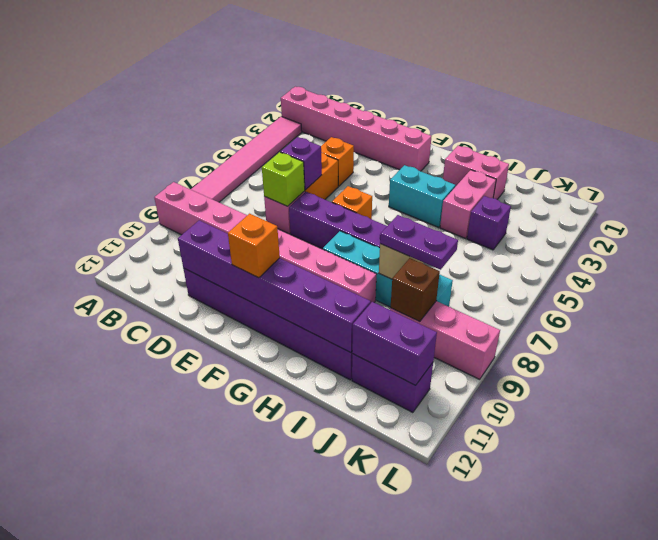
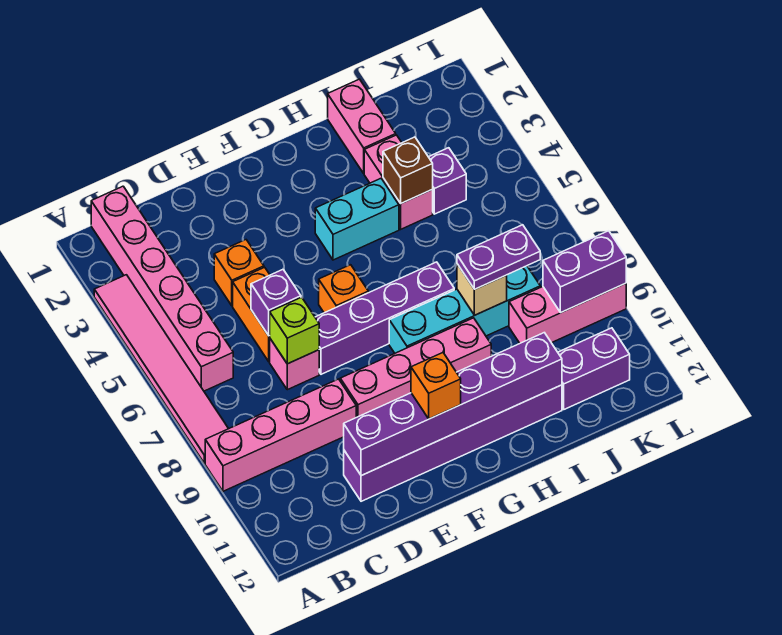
pink brick A2:F2 level 1 -> pink brick B1:B6 level 1
pink brick H2:I2 level 1 -> pink brick I1:I2 level 1
brown brick J9 level 2 -> brown brick I4 level 2
purple brick J11:K11 level 2 -> purple brick K9:L9 level 2

